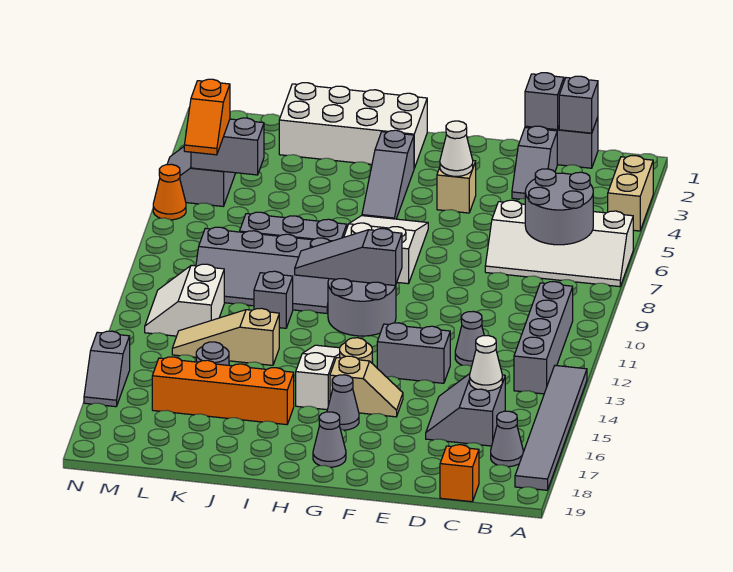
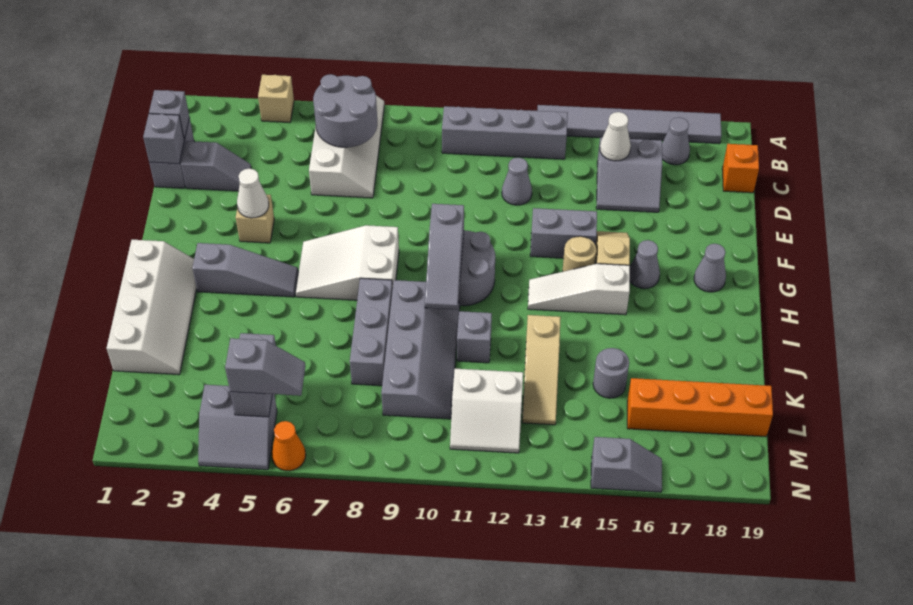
tan brick A3:A4 level 1 -> tan brick A4 level 1
grey brick E13:F13 level 1 -> grey brick F13:F14 level 1
white brick H1:K2 level 1 -> white slope H1:K2 level 1 top 1
orange brick I16:L16 level 1 -> orange brick L16:L19 level 1
orange slope M5:M6 level 3 top 5 -> grey slope M5:M6 level 3 top 5

